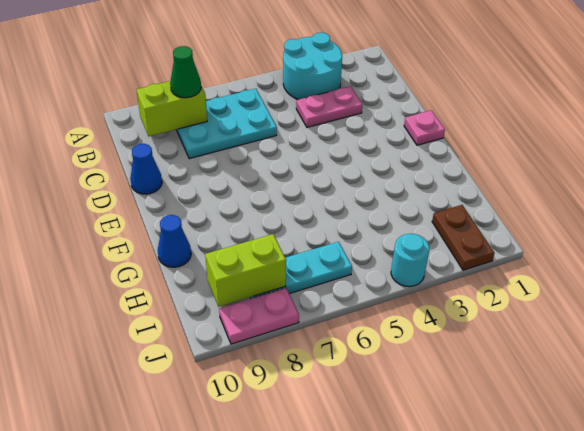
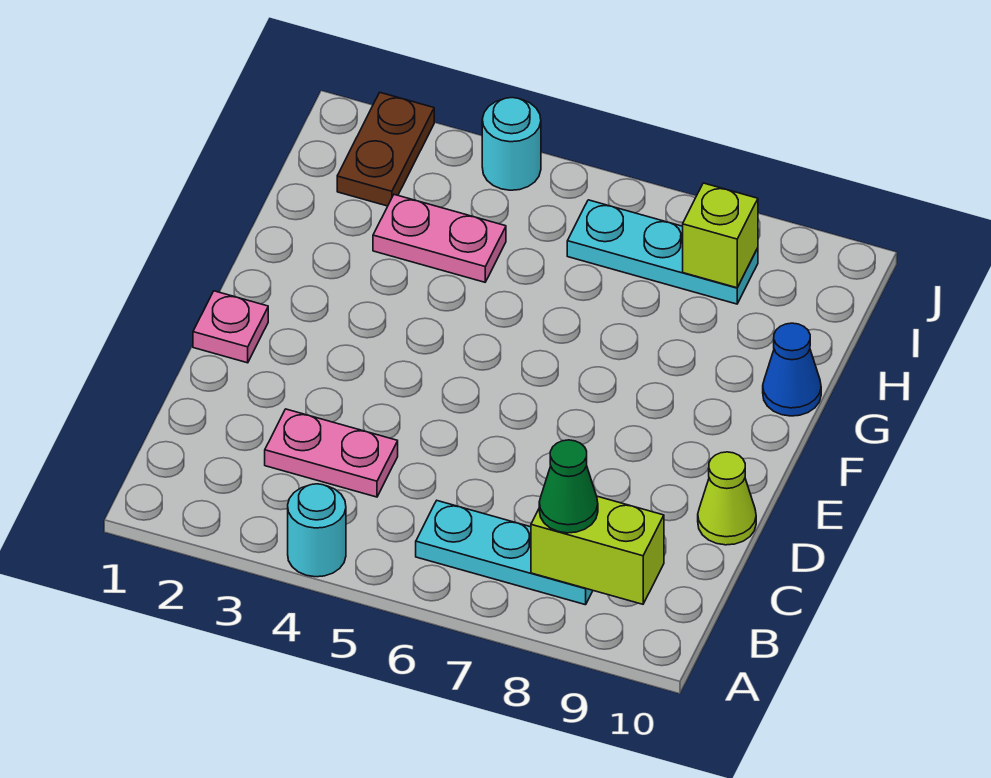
cyan round brick A3:B4 level 1 -> cyan round brick A4 level 1
cyan plate B6:C8 level 1 -> cyan plate B6:B8 level 1
blue cone D10 level 1 -> lime cone D10 level 1
lime brick I8:I9 level 2 -> lime brick I8 level 2
pink plate J8:J9 level 1 -> pink plate H3:H4 level 1

